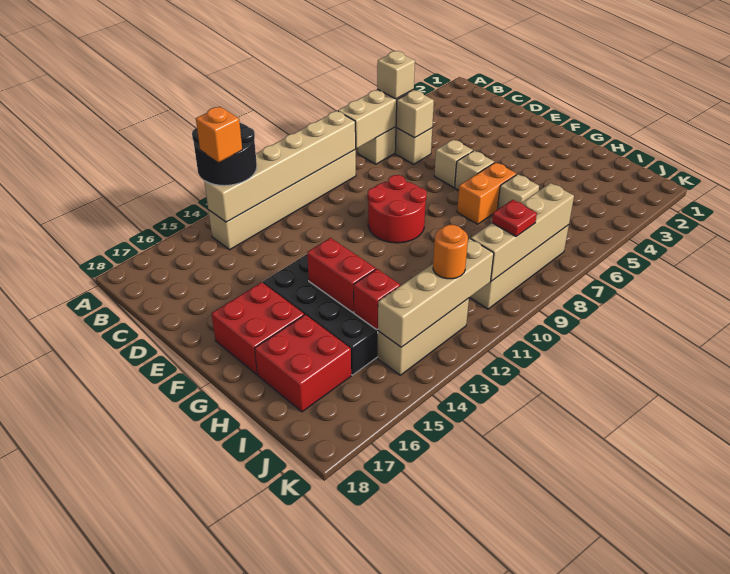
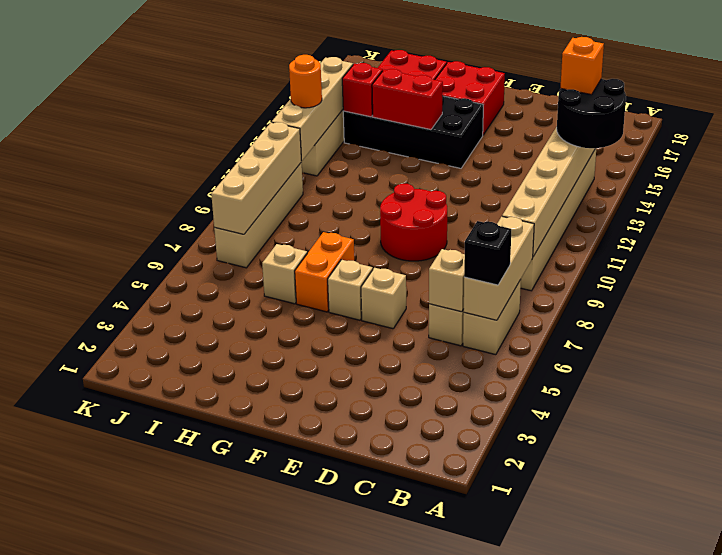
tan brick B6 level 3 -> black brick B6 level 3
red plate J9 level 3 -> none

